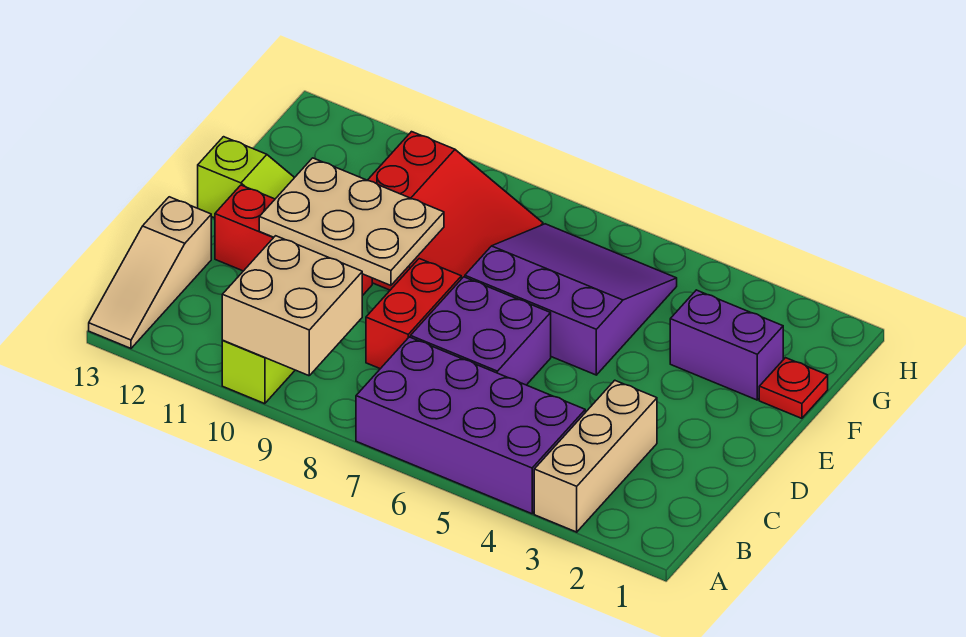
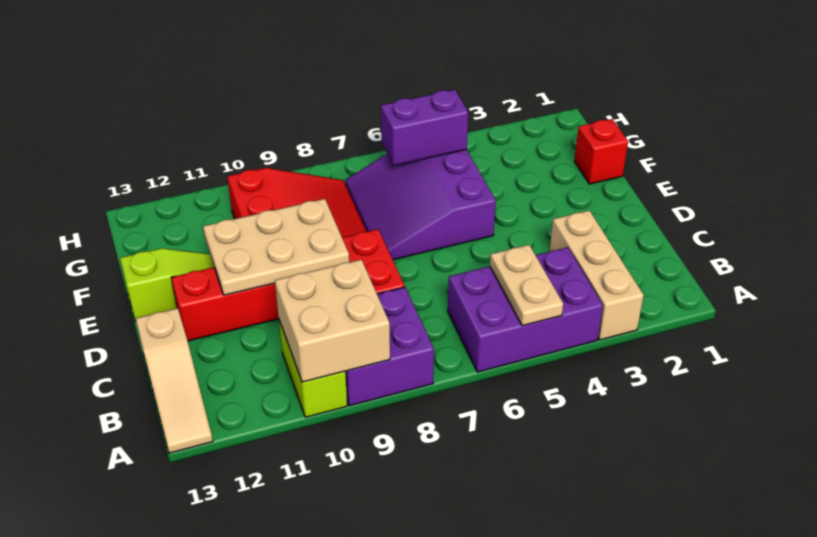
purple brick A4:B7 level 1 -> purple brick A4:B6 level 1
none -> tan plate A5:B5 level 2
purple brick C6:D7 level 1 -> purple brick A8:B9 level 1
purple slope E5:G7 level 1 top E -> purple slope E5:G7 level 1 top 5
red plate F1 level 1 -> red brick F1 level 1
purple brick F2:F3 level 1 -> purple brick G5:G6 level 2

